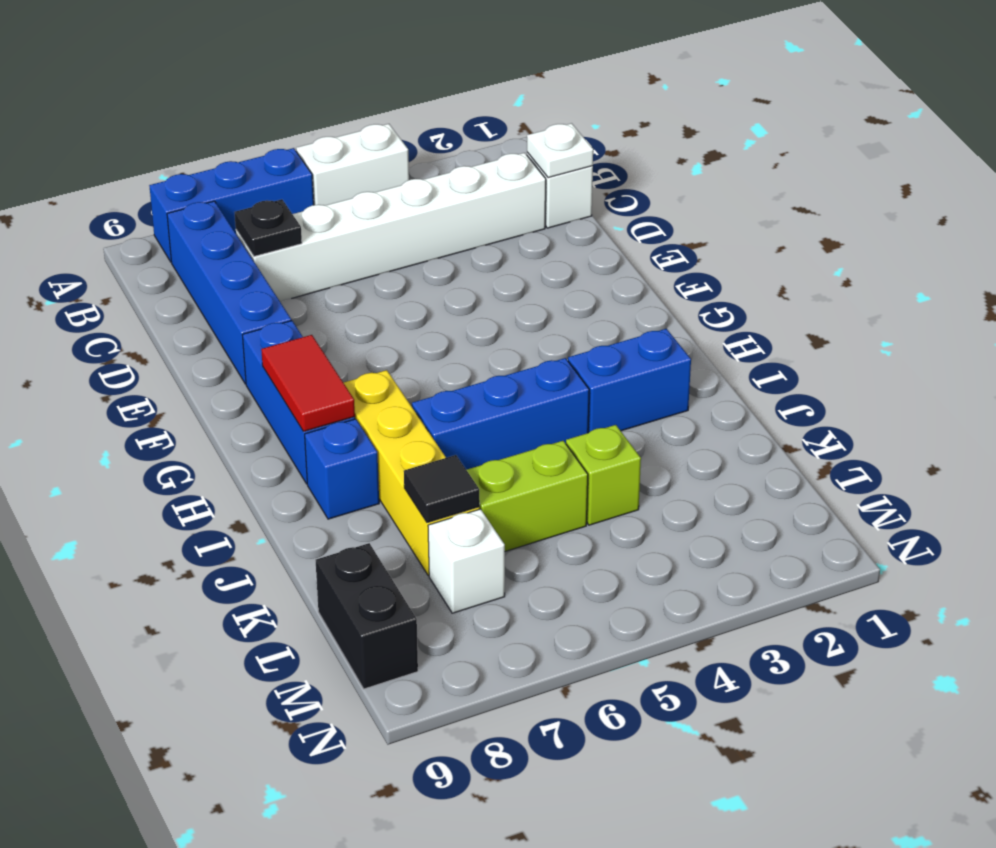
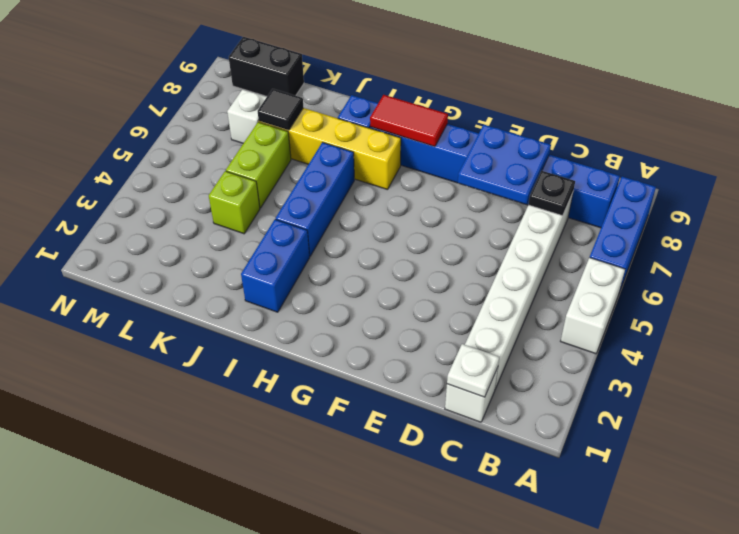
none -> blue plate D7:E8 level 2

